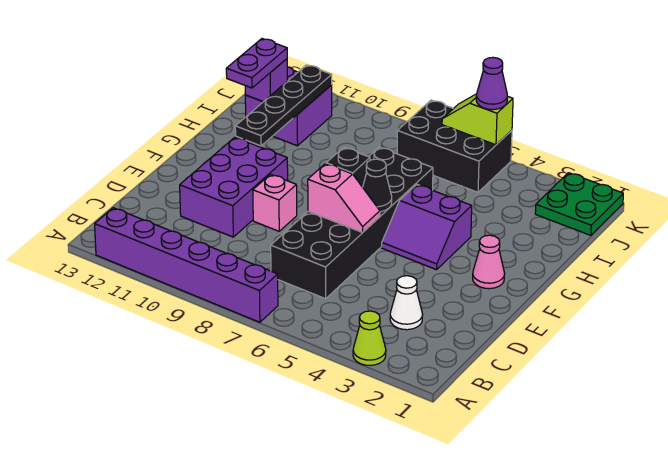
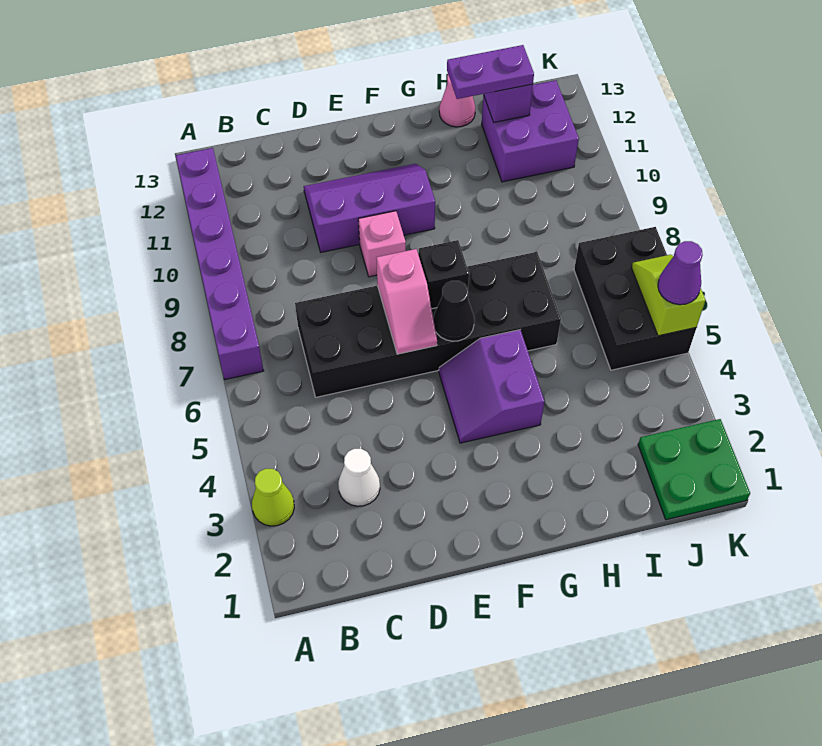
purple brick D10:F11 level 1 -> purple slope D10:F11 level 1 top 10
pink cone F2 level 1 -> pink cone H13 level 1
black plate G11:J11 level 2 -> none

